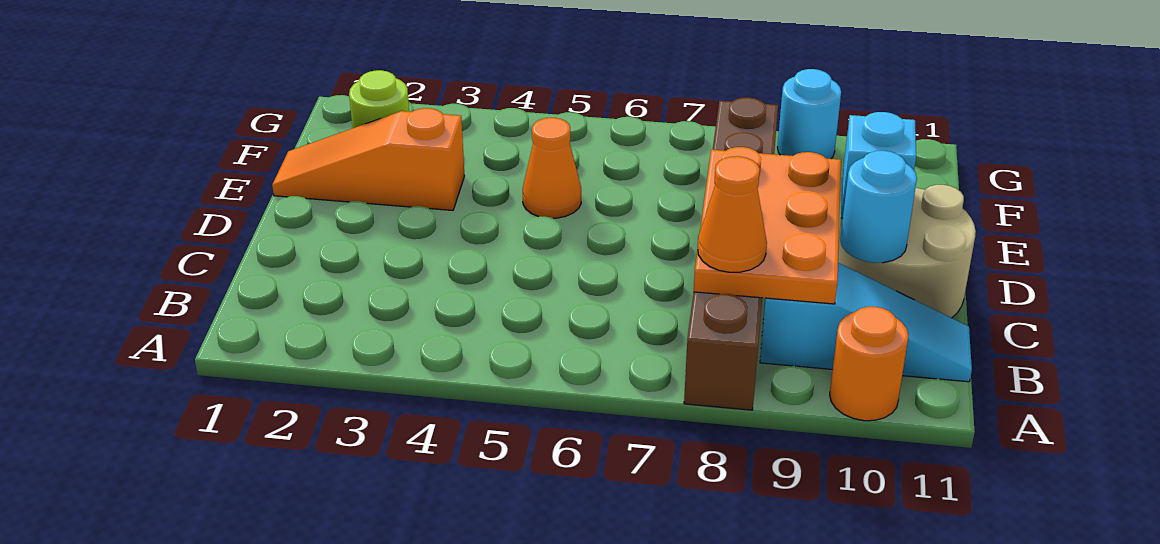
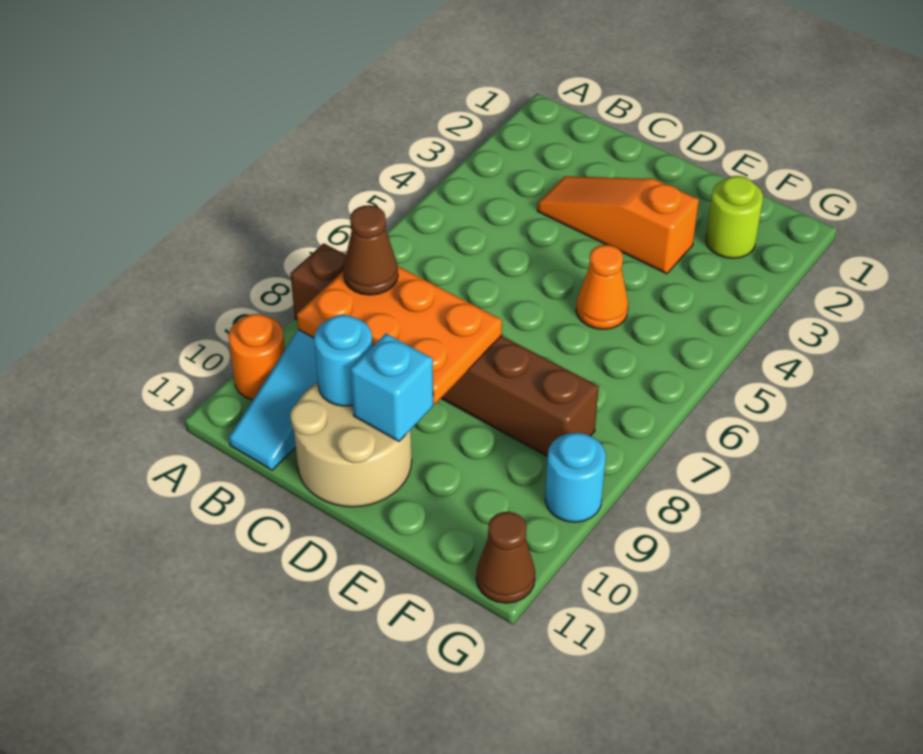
orange cone B8 level 3 -> brown cone B8 level 3
orange slope E1:E3 level 1 top 3 -> orange slope C3:E3 level 1 top E
none -> brown cone G11 level 1

